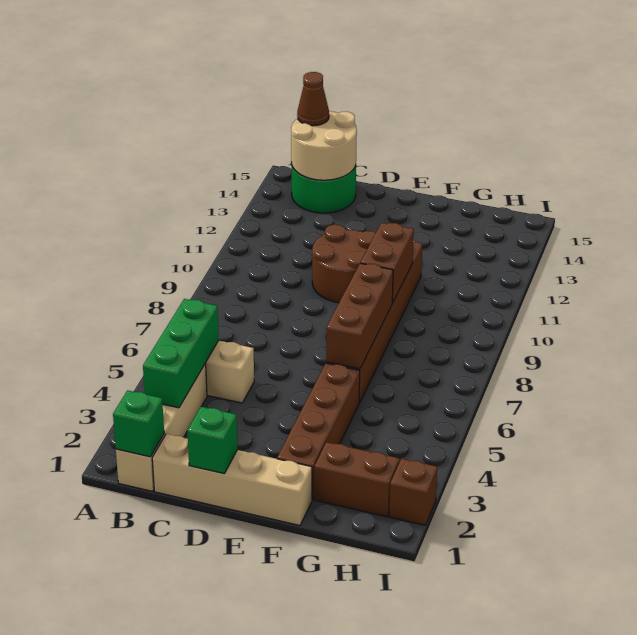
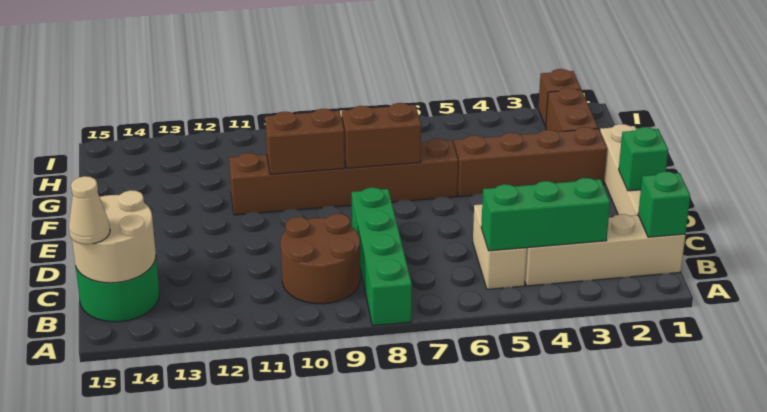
none -> green brick A8:D8 level 1
brown cone B15 level 3 -> tan cone B15 level 3
brown round brick D10:E11 level 1 -> brown round brick B9:C10 level 1
brown brick F6:F8 level 2 -> brown brick F7:F8 level 2

